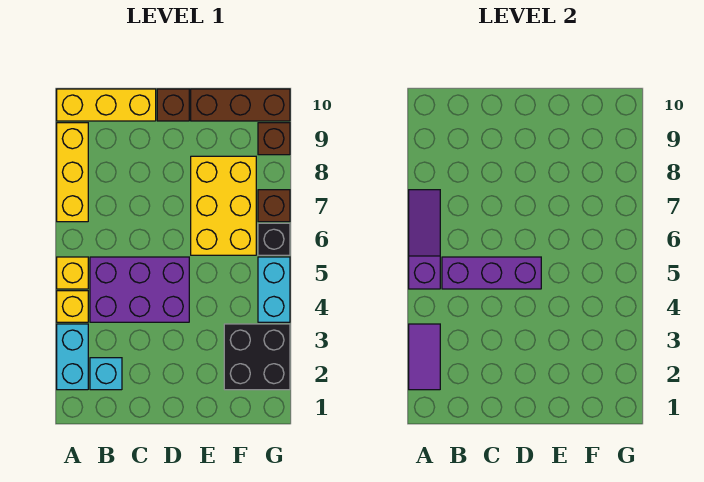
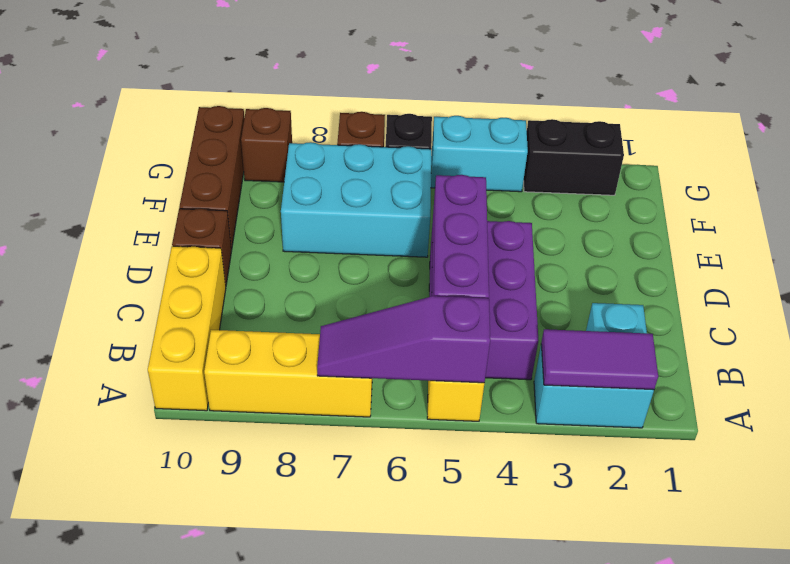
yellow brick A4 level 1 -> none
yellow brick E6:F8 level 1 -> cyan brick E6:F8 level 1
black brick F2:G3 level 1 -> black brick G2:G3 level 1

